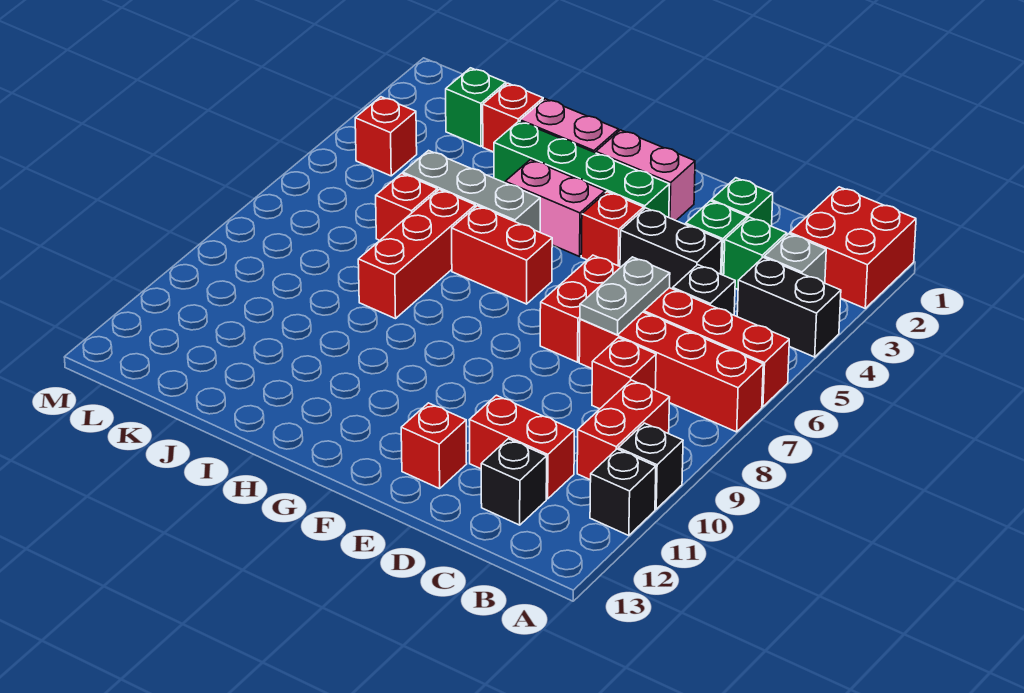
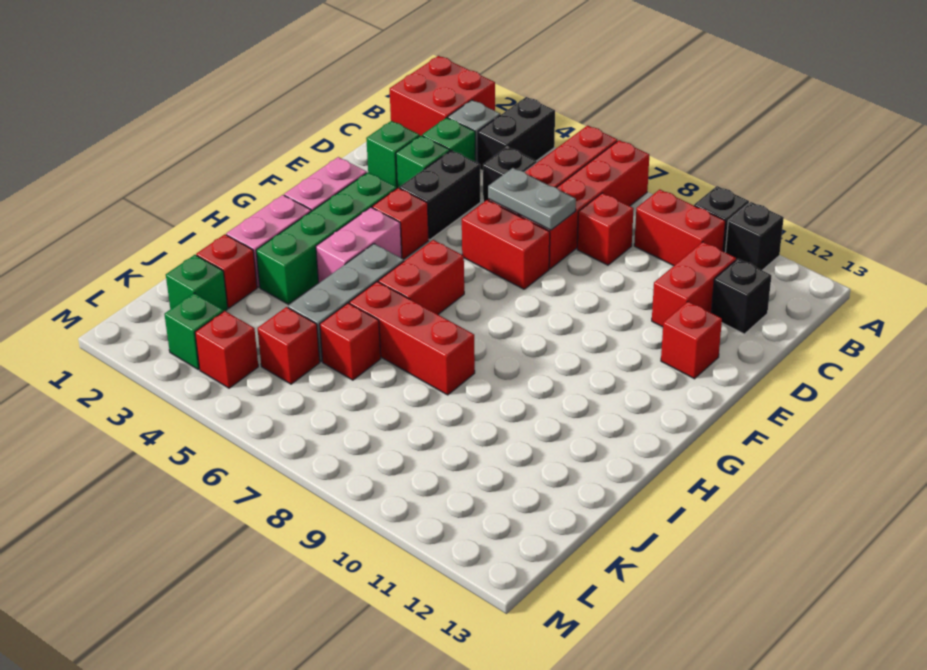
none -> red brick K5 level 1
none -> green brick L3 level 1

